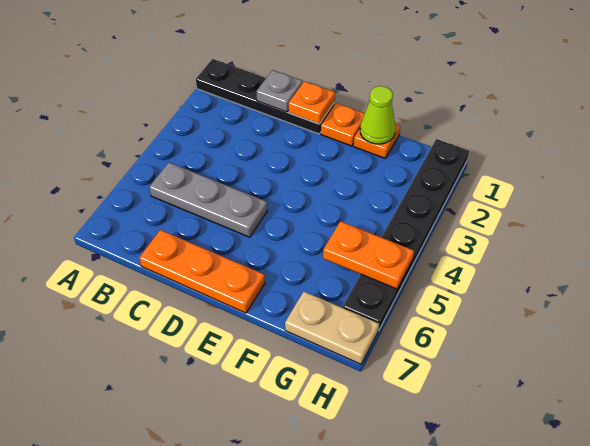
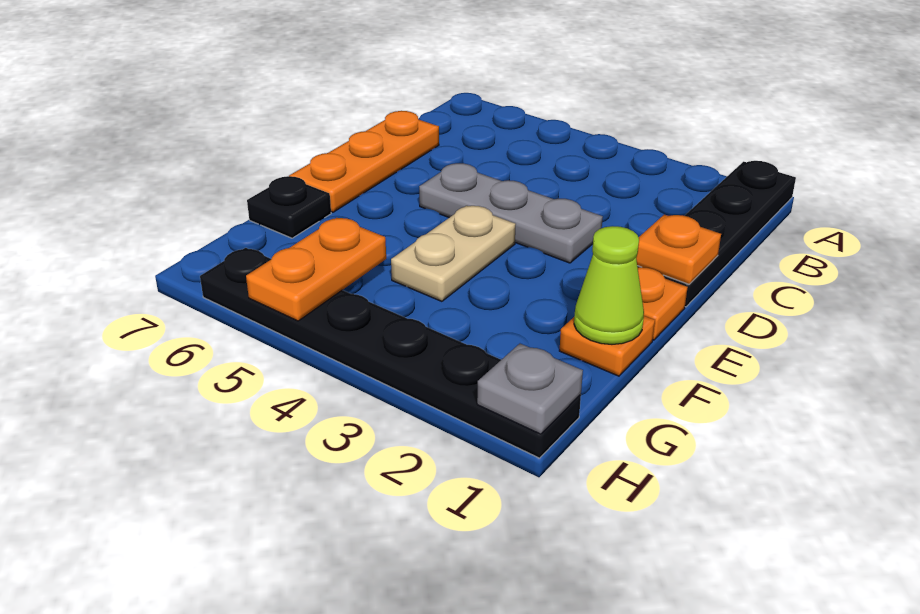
grey plate B5:D5 level 1 -> grey plate D3:D5 level 1
grey plate C1 level 2 -> grey plate H1 level 2
none -> black plate F7 level 1
tan plate G7:H7 level 1 -> tan plate E4:F4 level 1

